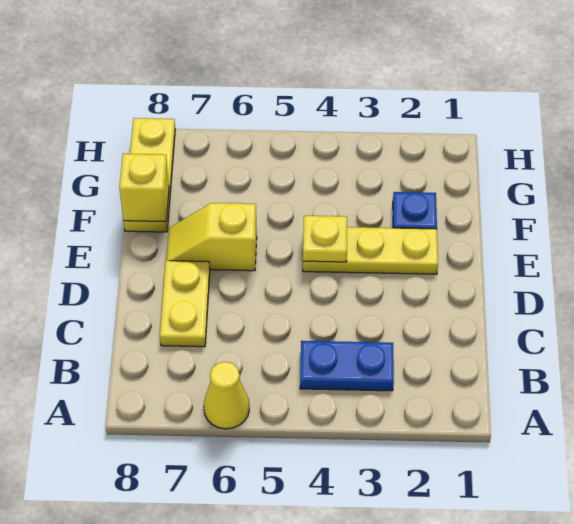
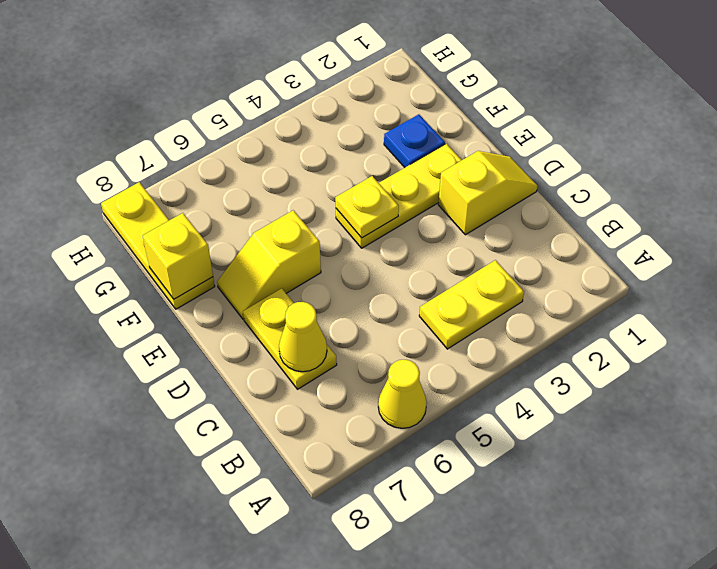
blue plate B3:B4 level 1 -> yellow plate B3:B4 level 1
none -> yellow cone C7 level 2
none -> yellow slope D1:D2 level 1 top 2

